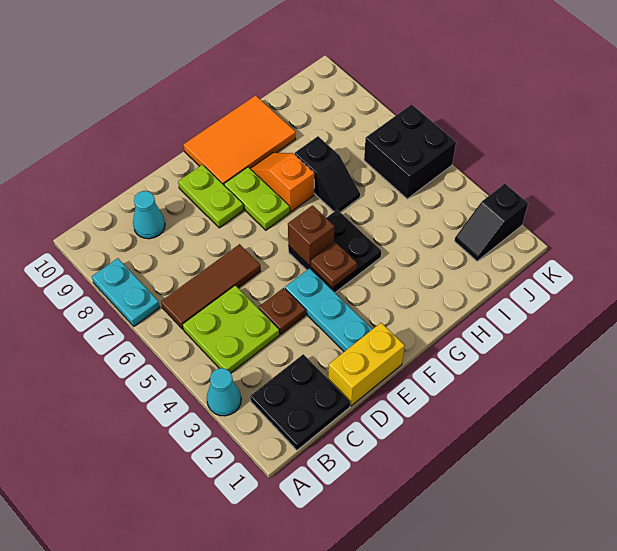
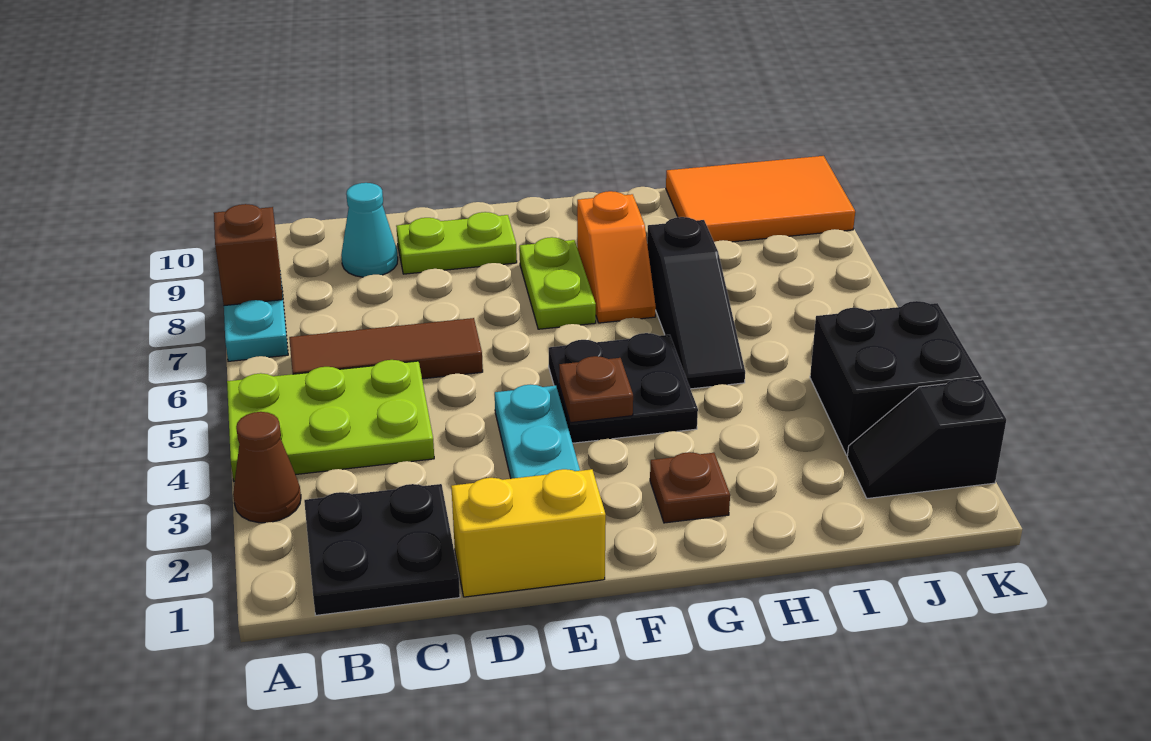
cyan cone A3 level 1 -> brown cone A3 level 1
lime plate B4:C5 level 1 -> lime plate A4:C5 level 1
brown plate D4 level 1 -> brown plate G2 level 1
lime plate E8:E9 level 1 -> lime plate D9:E9 level 1
brown brick F5 level 2 -> brown brick A8 level 2
orange tile F9:H10 level 1 -> orange tile I9:K10 level 1
orange slope G7:G8 level 1 top 7 -> orange slope G7:G8 level 1 top 8
black slope H6:H7 level 1 top 7 -> black slope H5:H7 level 1 top 7
black brick J5:K6 level 1 -> black brick J3:K4 level 1

